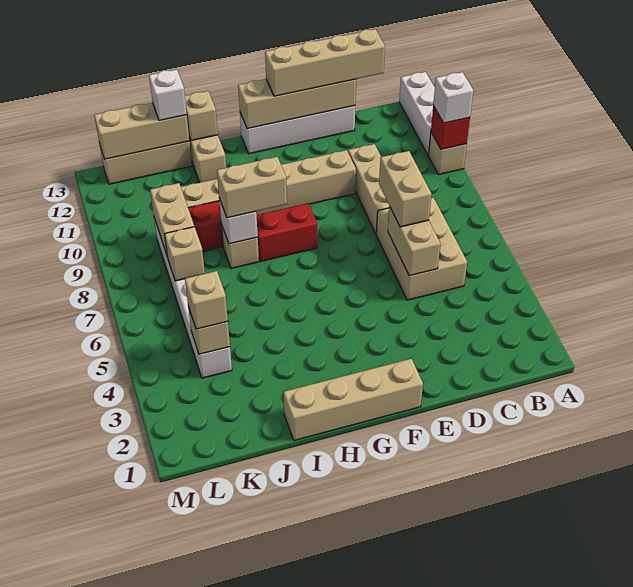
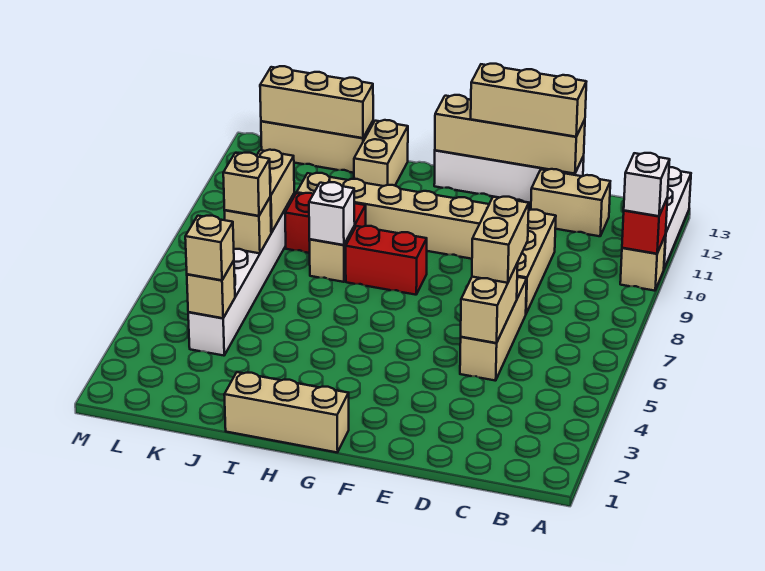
tan brick C5:D7 level 1 -> tan brick D5:D7 level 1
tan brick C13:F13 level 3 -> tan brick D13:F13 level 3
tan brick F1:I1 level 1 -> tan brick G1:I1 level 1
tan brick H8:I8 level 3 -> tan brick C12:D12 level 1
tan brick I13 level 2 -> tan brick K7 level 3
white brick J13 level 3 -> none

